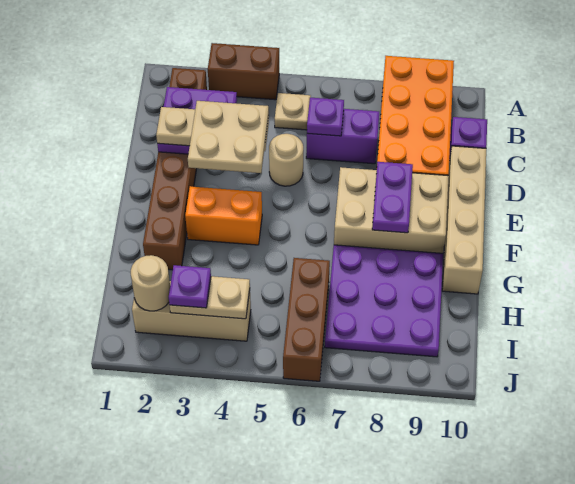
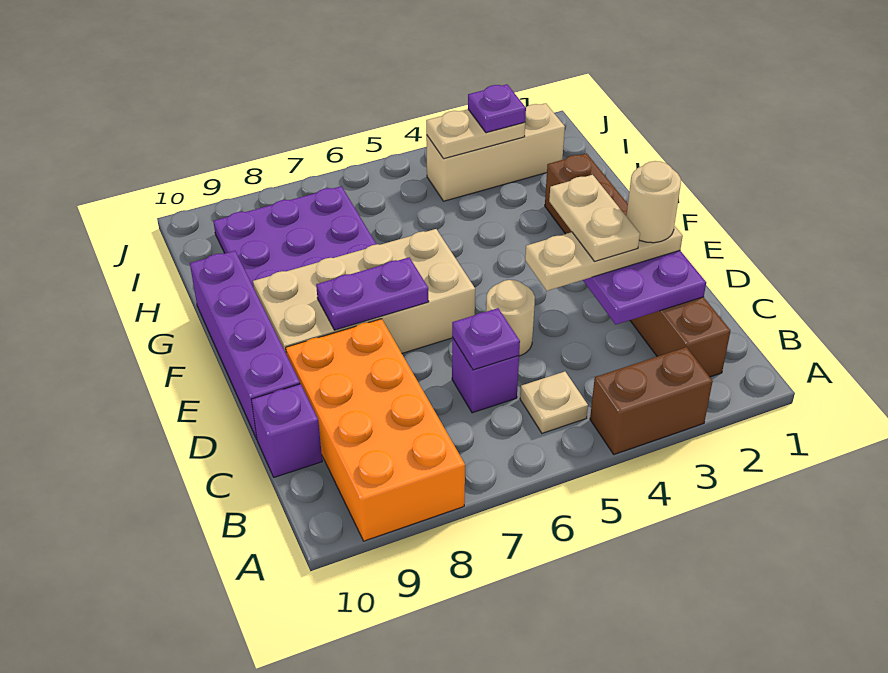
purple brick C6:C7 level 1 -> purple brick C6 level 1
tan plate D3:E4 level 4 -> tan plate D3:E3 level 4
tan brick D10:G10 level 1 -> purple brick D10:G10 level 1
tan brick E7:F9 level 1 -> tan brick E6:F9 level 1
purple plate E8:F8 level 2 -> purple plate E7:E8 level 2
orange brick F3:F4 level 1 -> none
brown brick H6:J6 level 1 -> none
tan round brick I2 level 2 -> tan round brick D2 level 4

